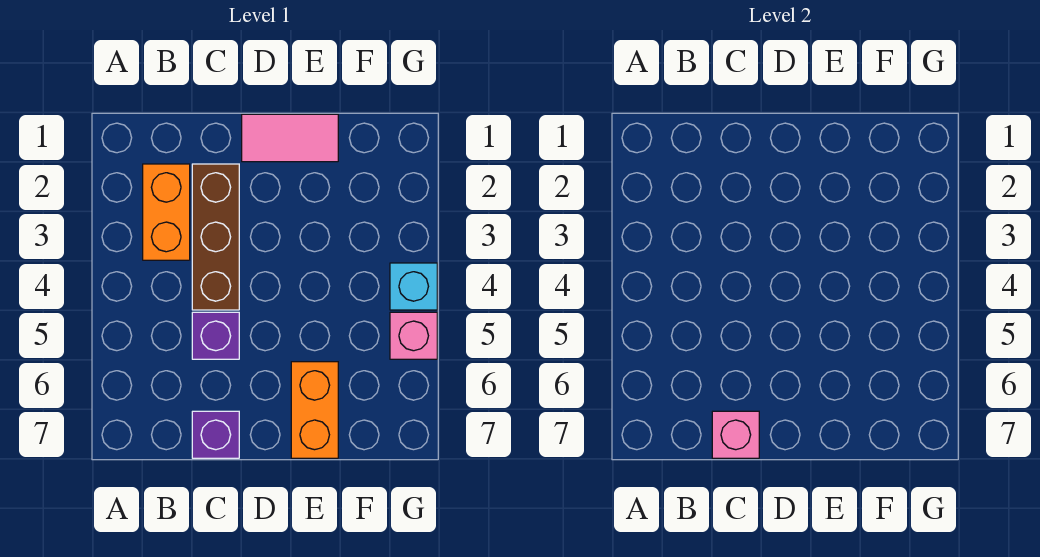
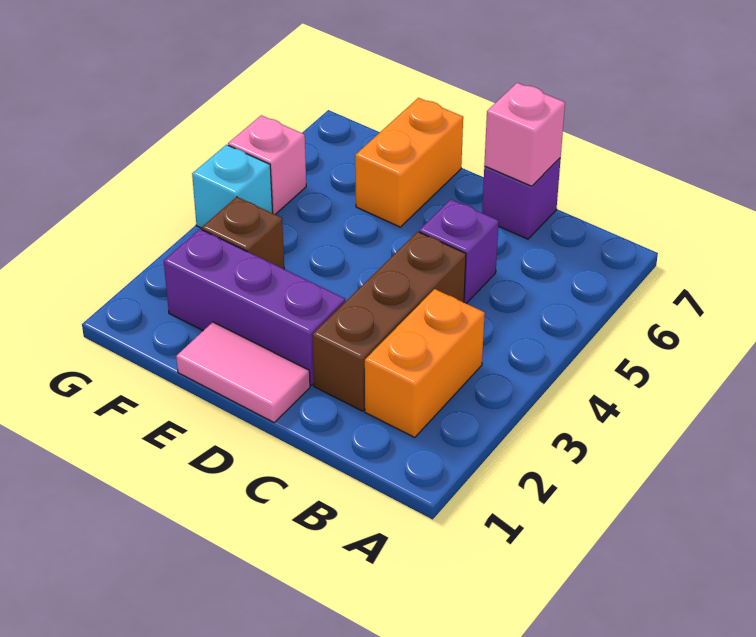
none -> purple brick D2:F2 level 1
none -> brown brick F3 level 1

